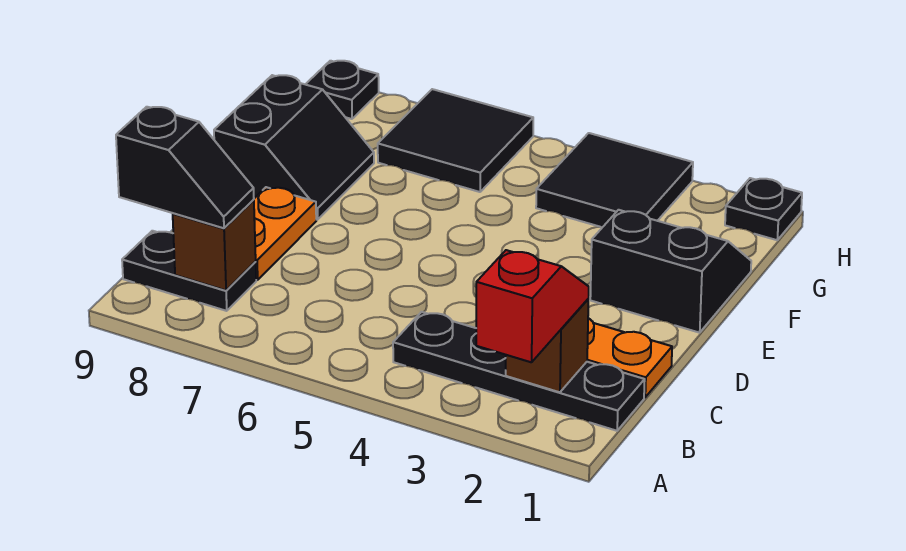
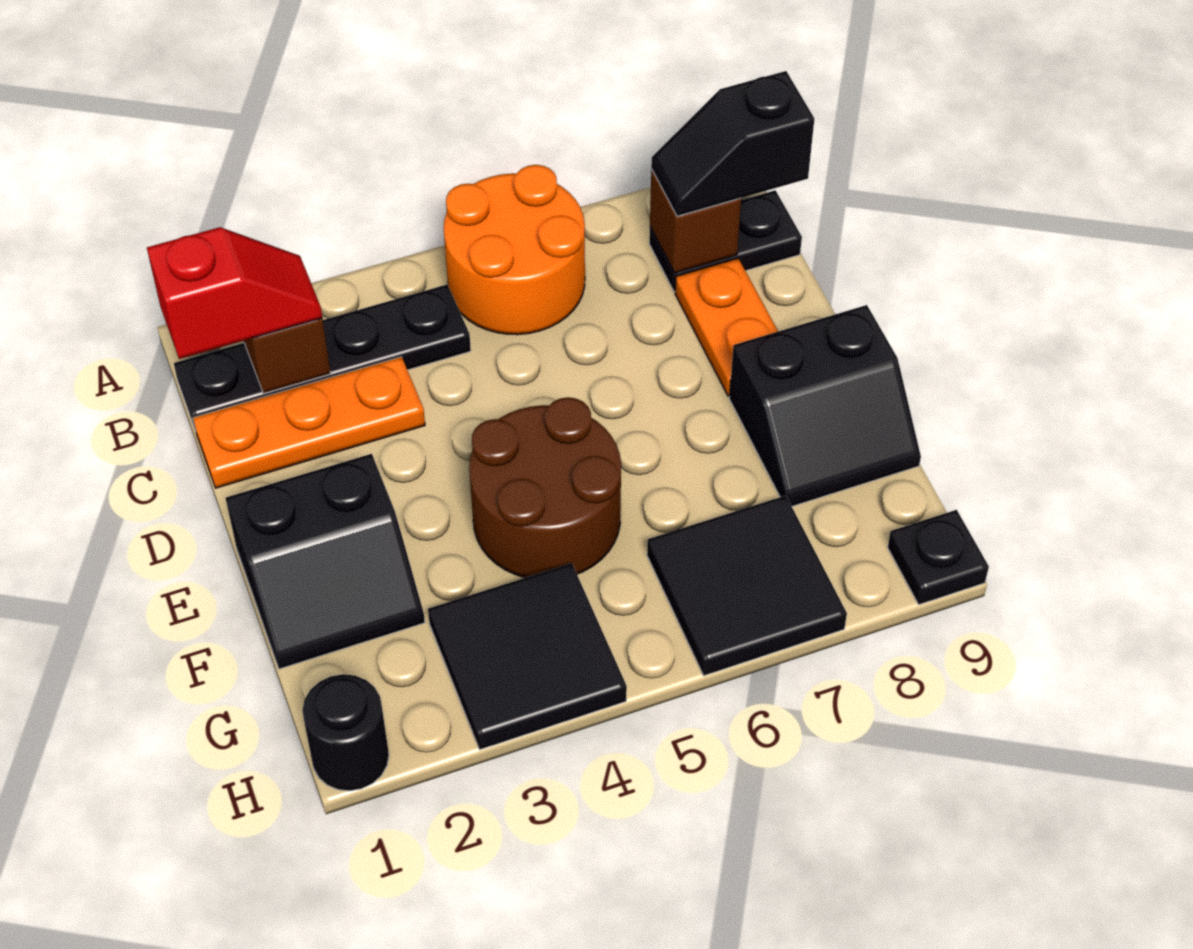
red slope A2:B2 level 3 top A -> red slope B1:B2 level 3 top 1
none -> orange round brick A5:B6 level 1
none -> brown round brick E4:F5 level 1
black slope E8:F9 level 1 top 9 -> black slope E8:F9 level 1 top E
black plate H1 level 1 -> black round brick H1 level 1

